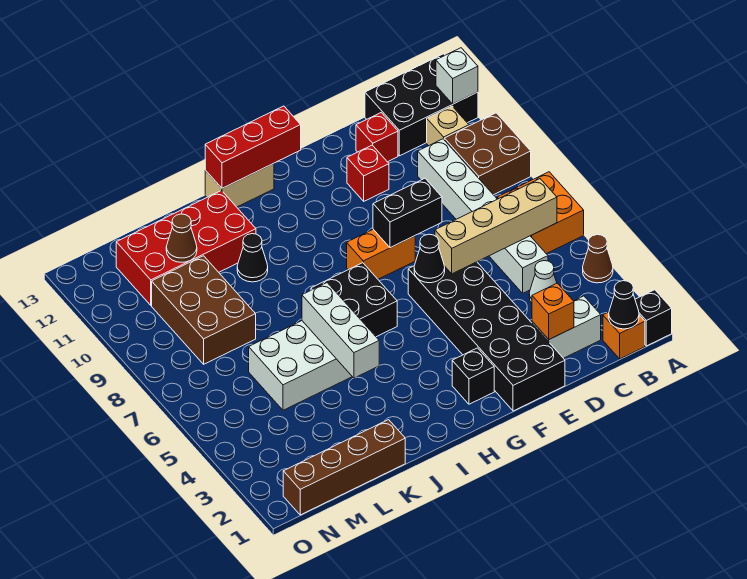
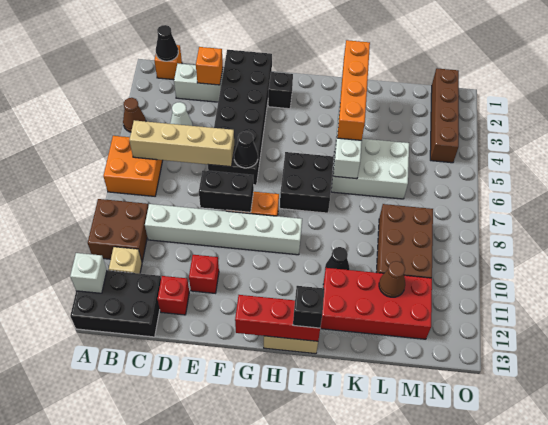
black brick A1 level 1 -> black brick I13 level 3
white brick C5:C10 level 1 -> white brick C9:H9 level 1
none -> orange brick J2:J5 level 3
brown brick K1:N1 level 1 -> brown brick N1:N4 level 1

